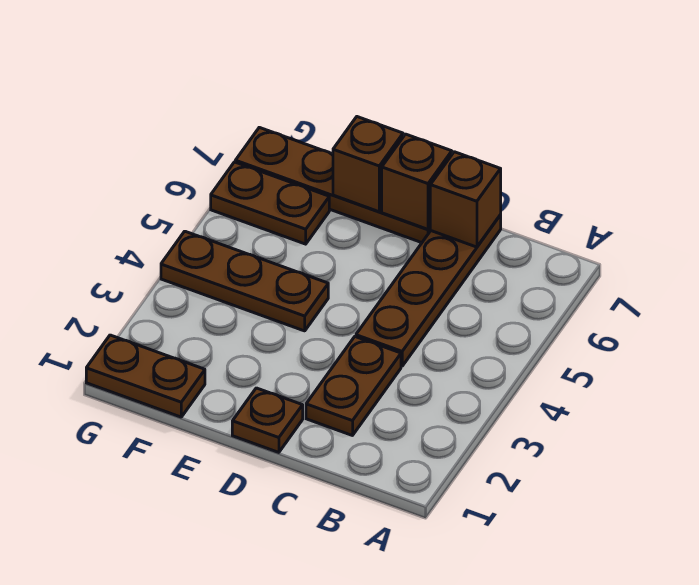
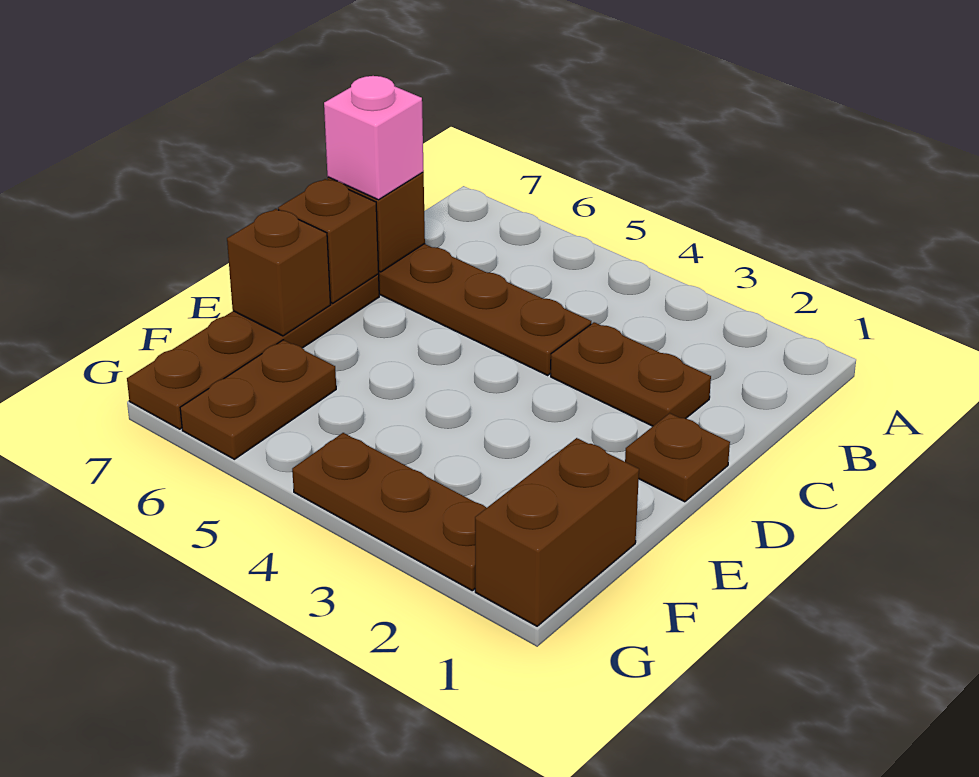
none -> pink brick C7 level 3
brown plate E4:G4 level 1 -> brown plate G2:G4 level 1
brown plate F1:G1 level 1 -> brown brick F1:G1 level 1

